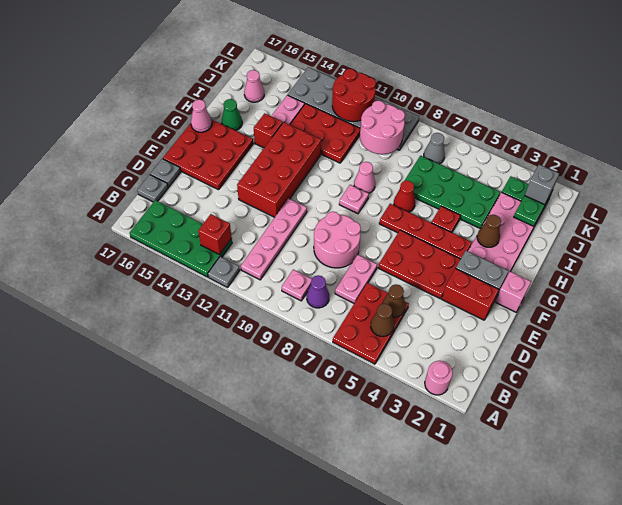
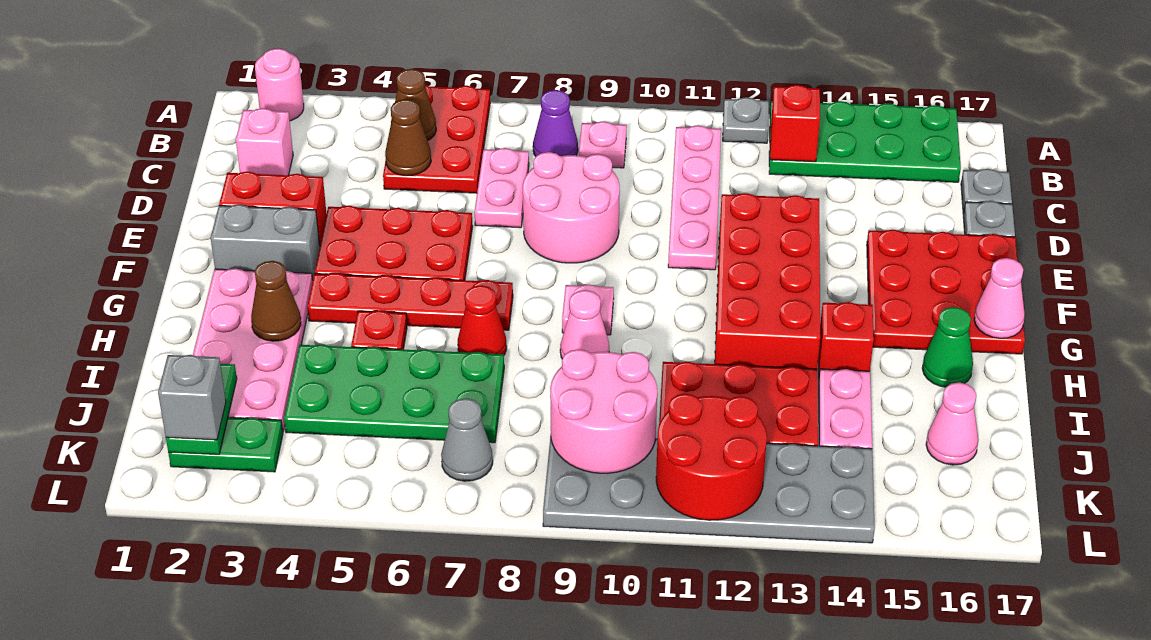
pink brick F1 level 1 -> pink brick C2 level 1

